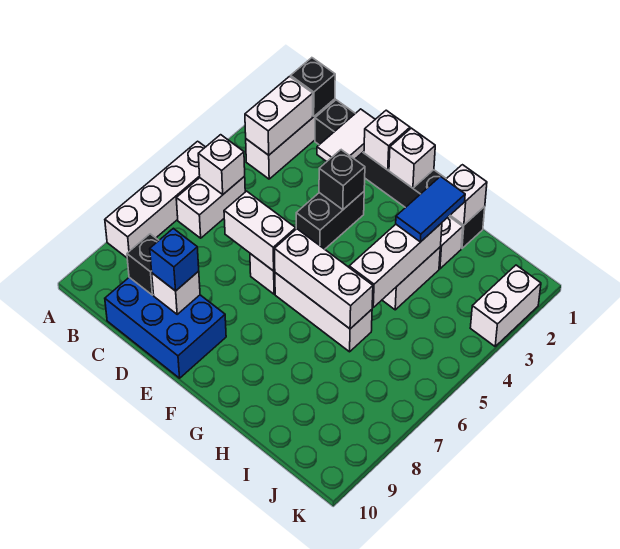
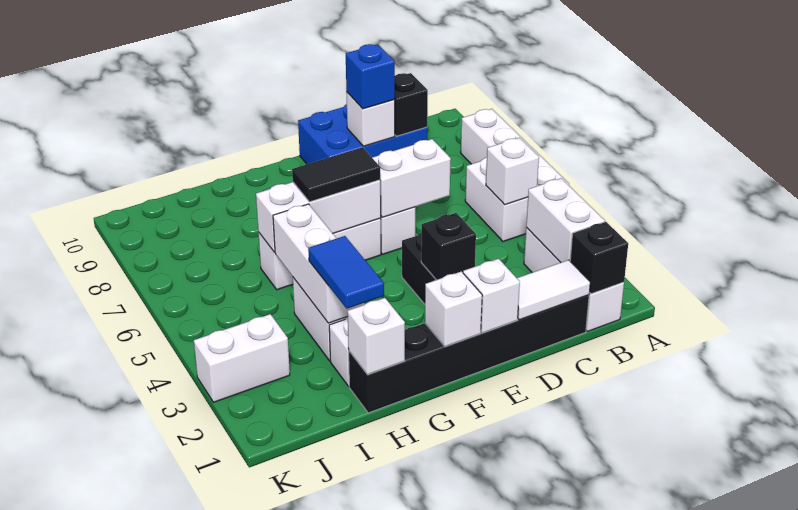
white tile D1:D2 level 2 -> white tile C1:D1 level 2
none -> black tile F6:G6 level 3
white brick K2:K3 level 1 -> white brick J3:K3 level 1

